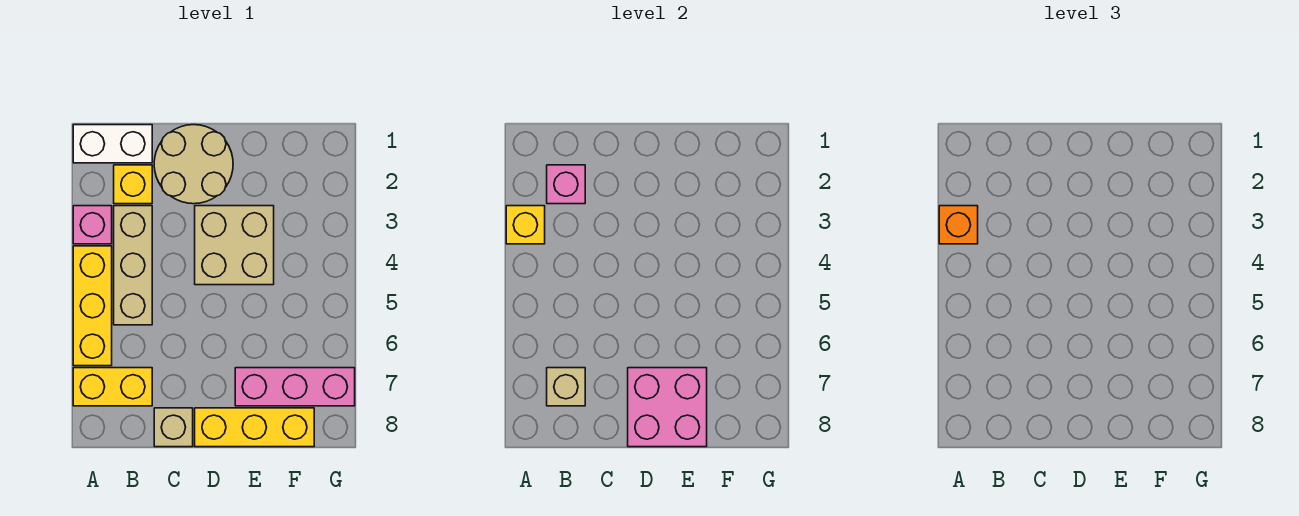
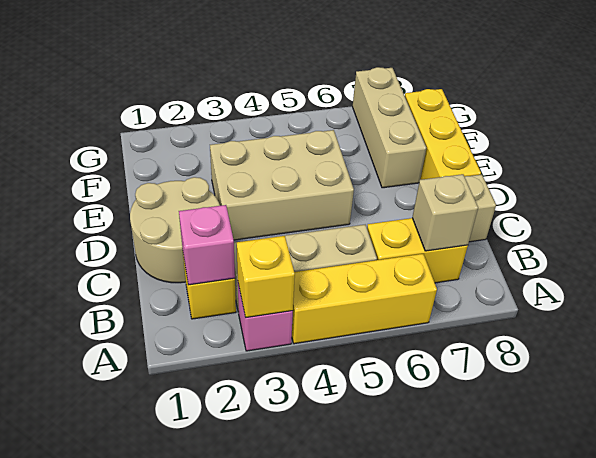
white brick A1:B1 level 1 -> none
orange brick A3 level 3 -> none
yellow brick A7:B7 level 1 -> yellow brick B6:B7 level 1
tan brick D3:E4 level 1 -> tan brick D3:E5 level 1
pink brick D7:E8 level 2 -> none
pink brick E7:G7 level 1 -> tan brick E7:G7 level 1

